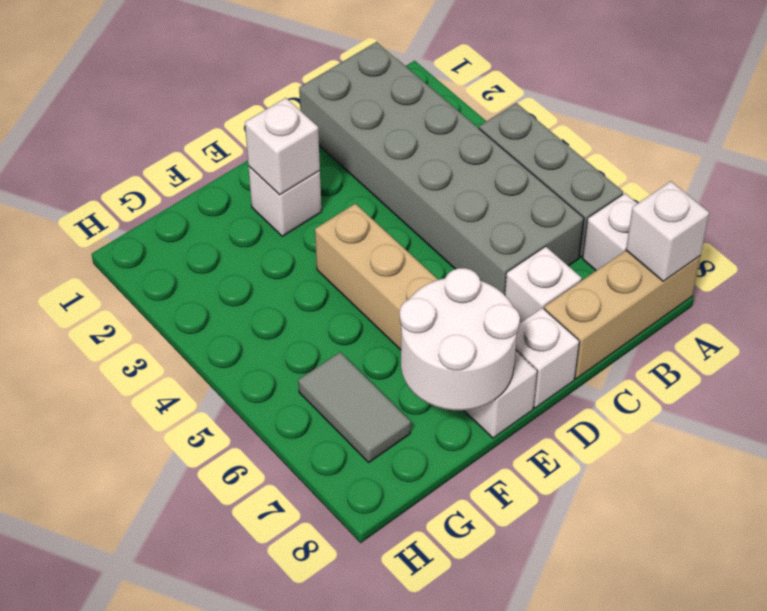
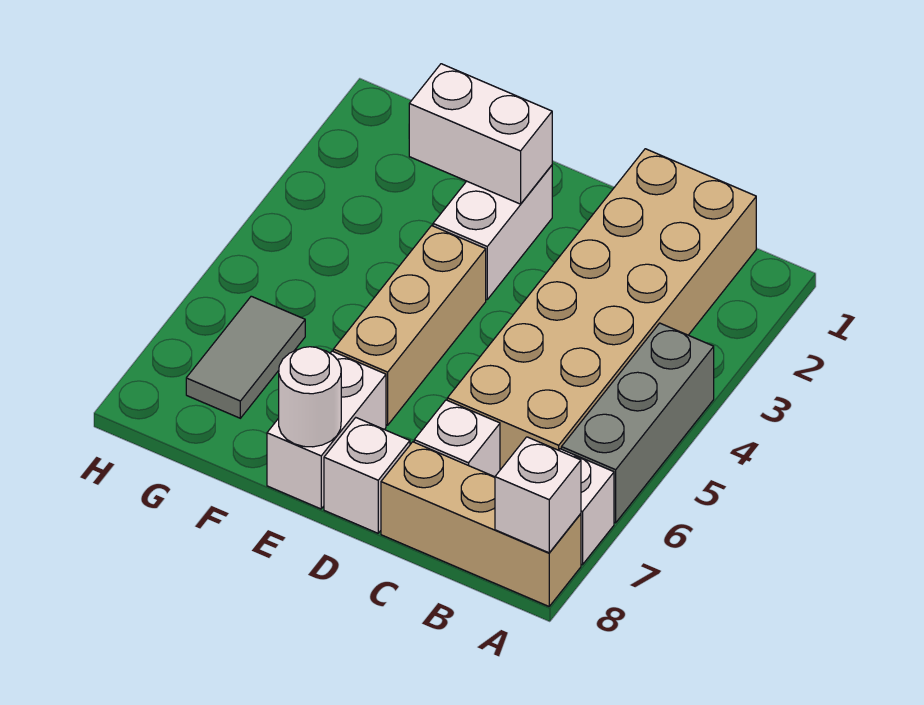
grey brick B1:C6 level 1 -> tan brick B1:C6 level 1
white brick E2 level 1 -> white brick E2:E3 level 1
white brick E2 level 2 -> white brick E2:F2 level 2
white round brick E7:F8 level 2 -> white round brick E8 level 2

